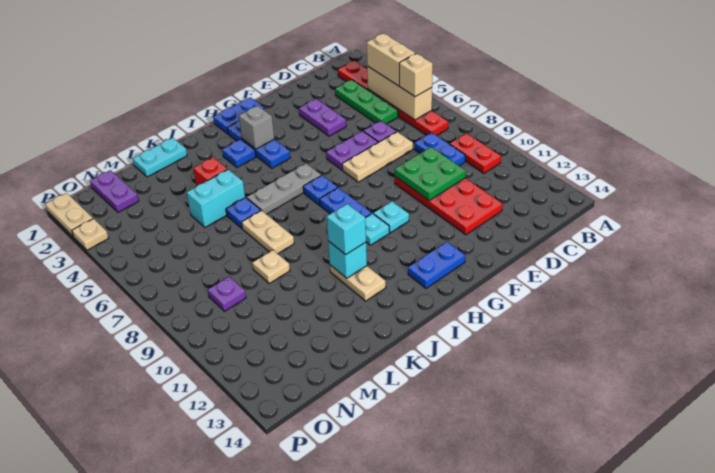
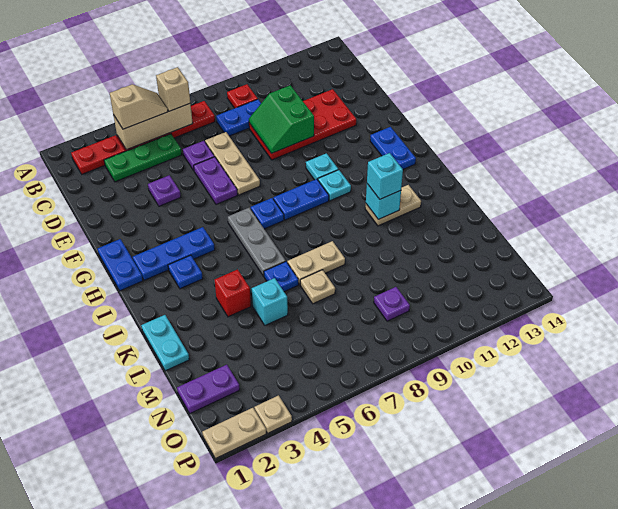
tan brick B4:B5 level 3 -> tan slope B4:B5 level 3 top 4
red plate B9:B10 level 1 -> red plate B9 level 1
green plate D9:E10 level 2 -> green slope D9:E10 level 2 top 10
purple plate E3:E4 level 1 -> purple plate E4 level 1
grey brick H3 level 2 -> none
cyan brick K5:L5 level 1 -> cyan brick L5 level 1
tan plate L9 level 1 -> tan plate L7 level 1

